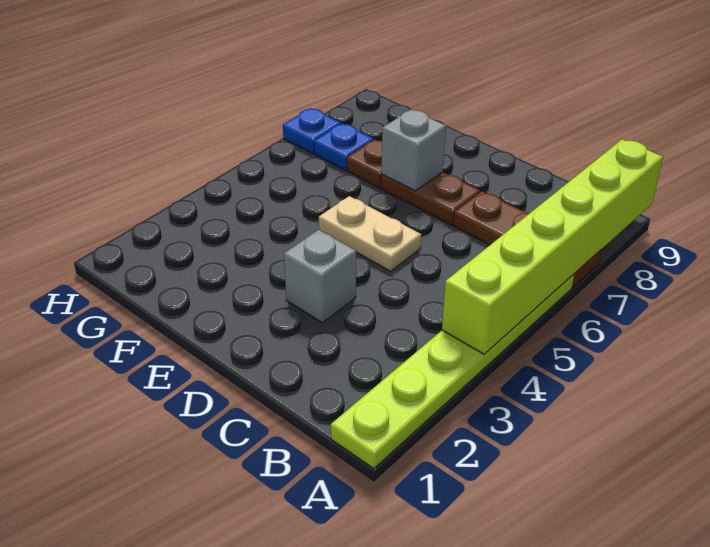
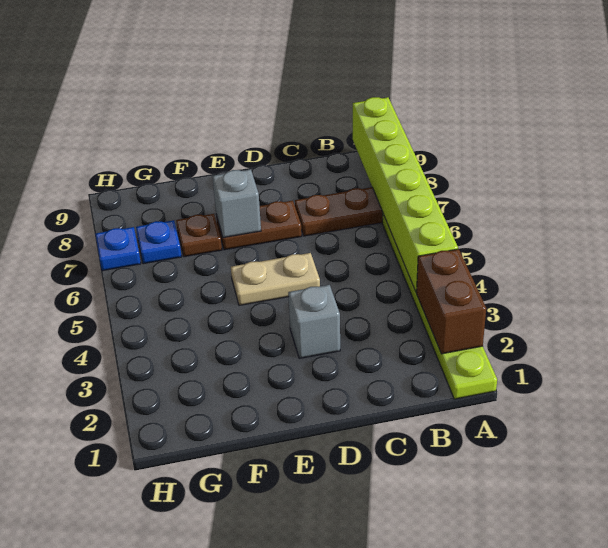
none -> brown brick A2:A3 level 2

